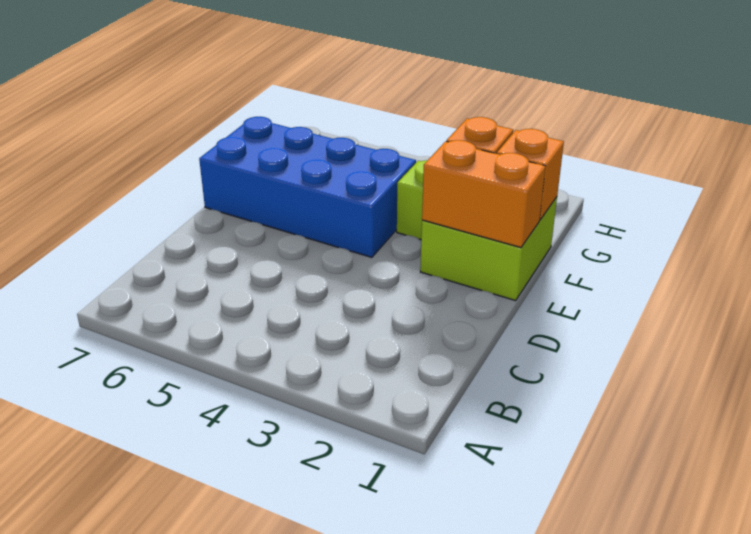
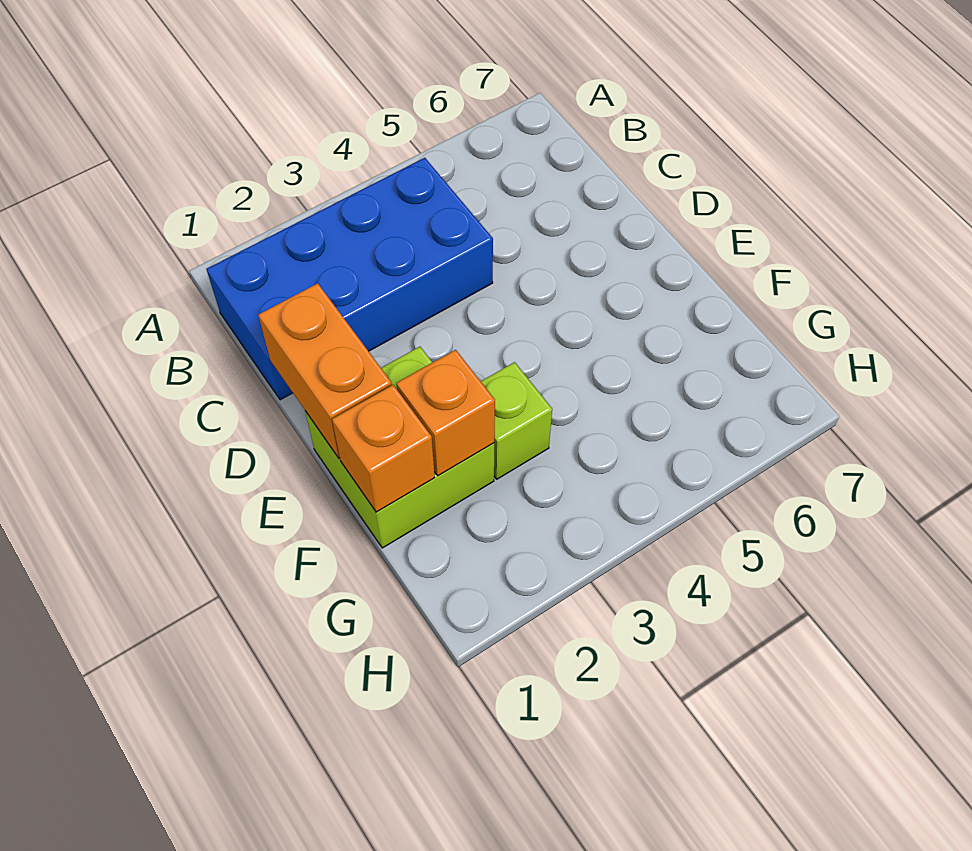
orange brick E1:E2 level 2 -> orange brick D1:E1 level 2
blue brick E4:F7 level 1 -> blue brick B1:C4 level 1

